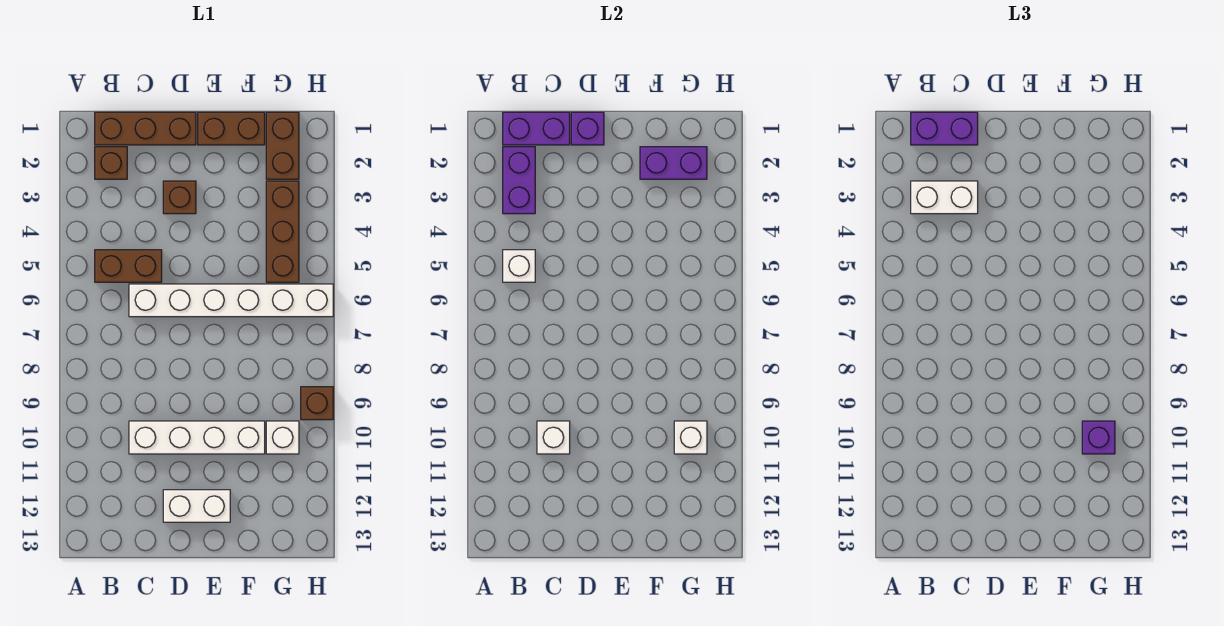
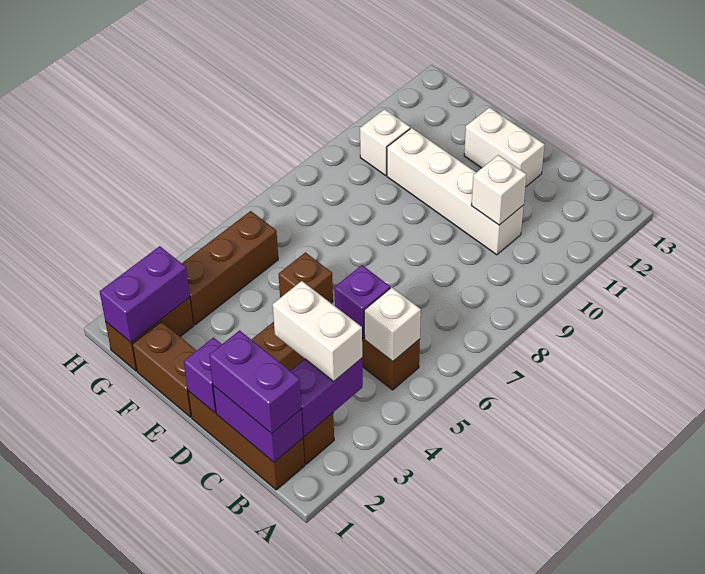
white brick C6:H6 level 1 -> none
purple brick F2:G2 level 2 -> purple brick G1:G2 level 2
white brick G10 level 2 -> none
purple brick G10 level 3 -> purple brick C5 level 2
brown brick H9 level 1 -> brown brick E5 level 1

